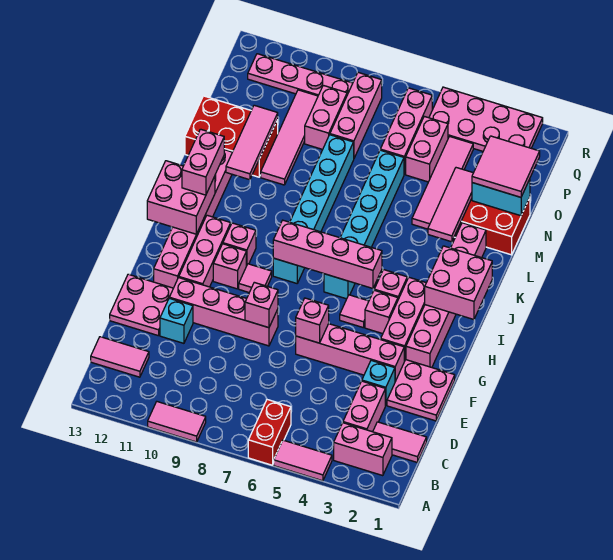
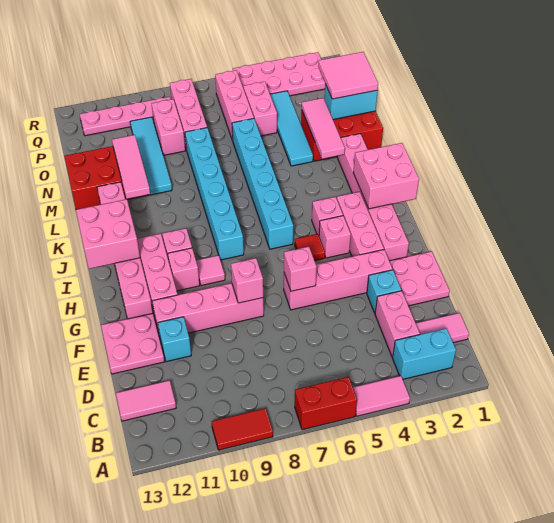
red brick A6:B6 level 1 -> red brick A6:A7 level 1
pink tile A9:A10 level 1 -> red tile A9:A10 level 1
pink brick B2:B3 level 1 -> cyan brick B2:B3 level 1
pink tile H5 level 1 -> red tile H5 level 1
pink brick I5:I8 level 2 -> none
pink brick J12:K12 level 3 -> none
pink tile M4:P4 level 1 -> cyan tile M4:P4 level 1
pink tile M10:P10 level 1 -> cyan tile M10:P10 level 1

